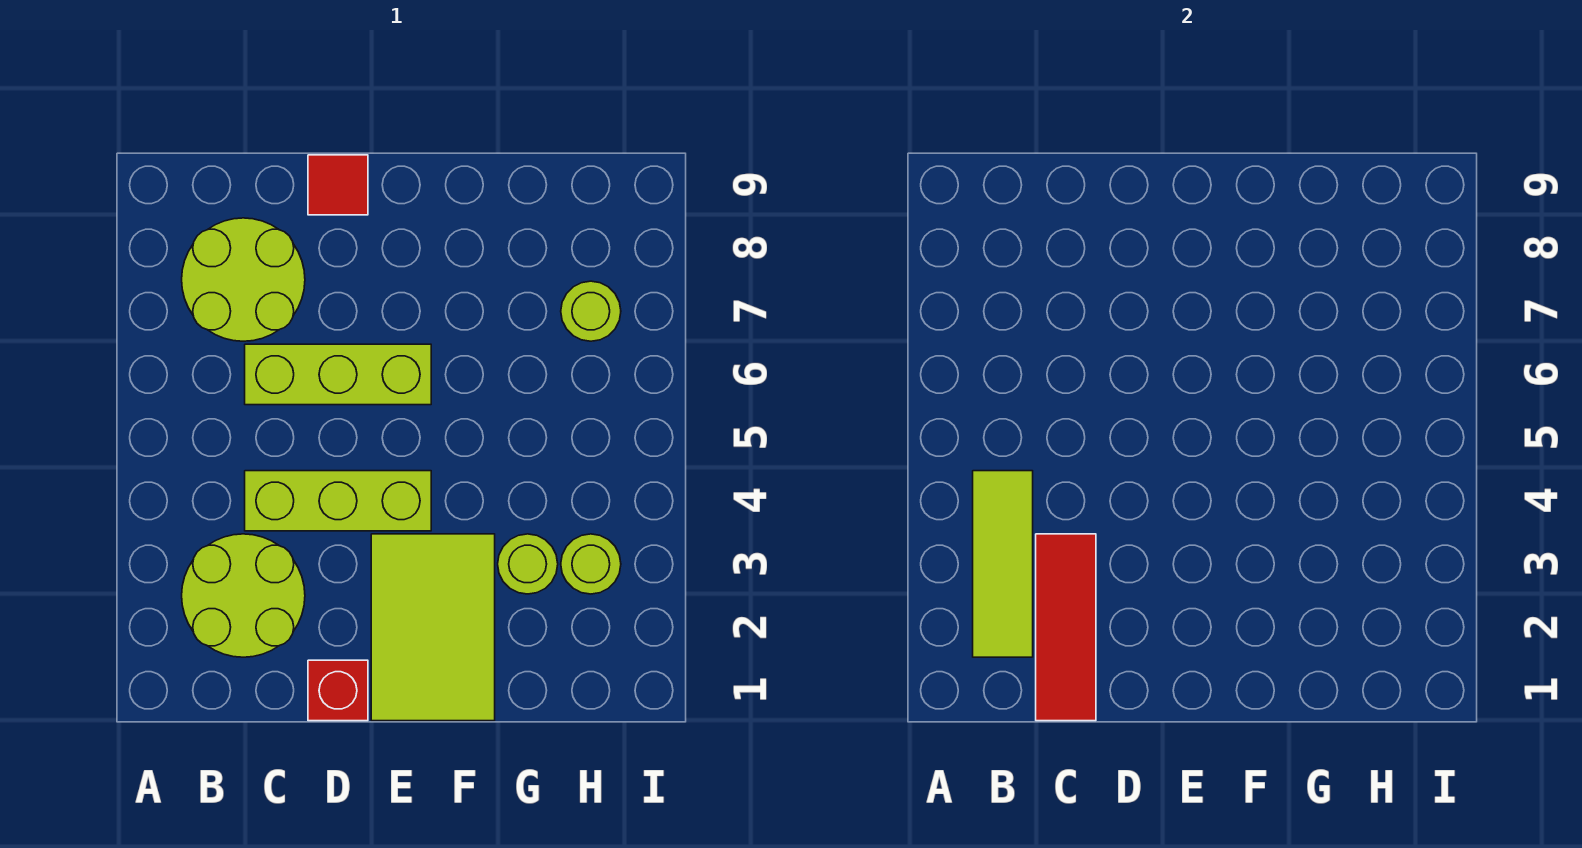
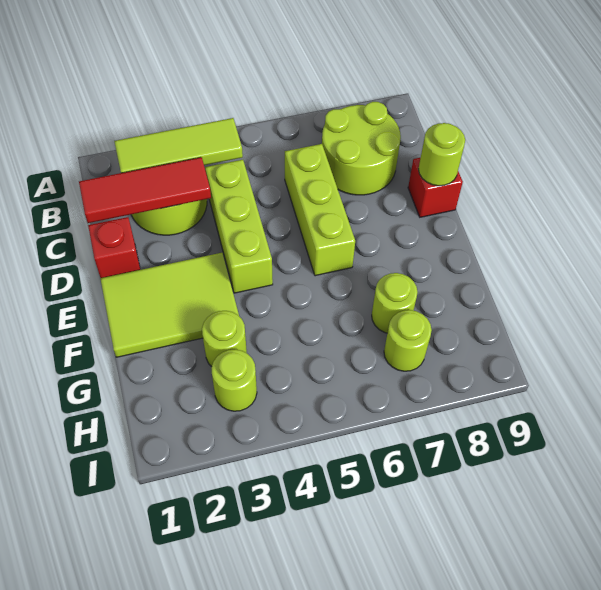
red tile D9 level 1 -> red brick D9 level 1
none -> lime round brick D9 level 2
none -> lime round brick G7 level 1

